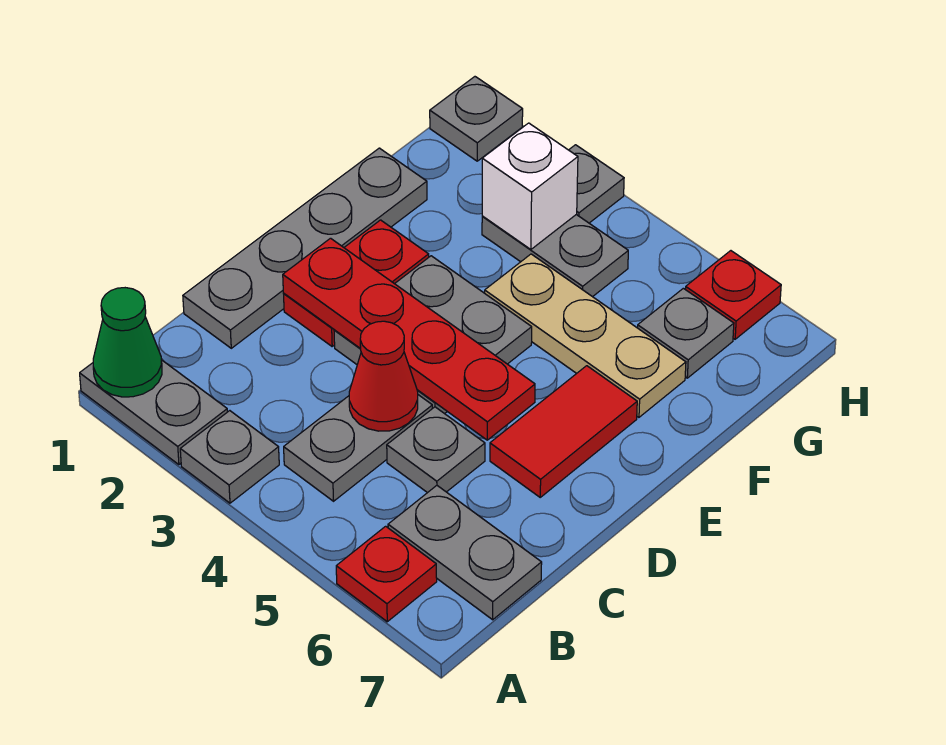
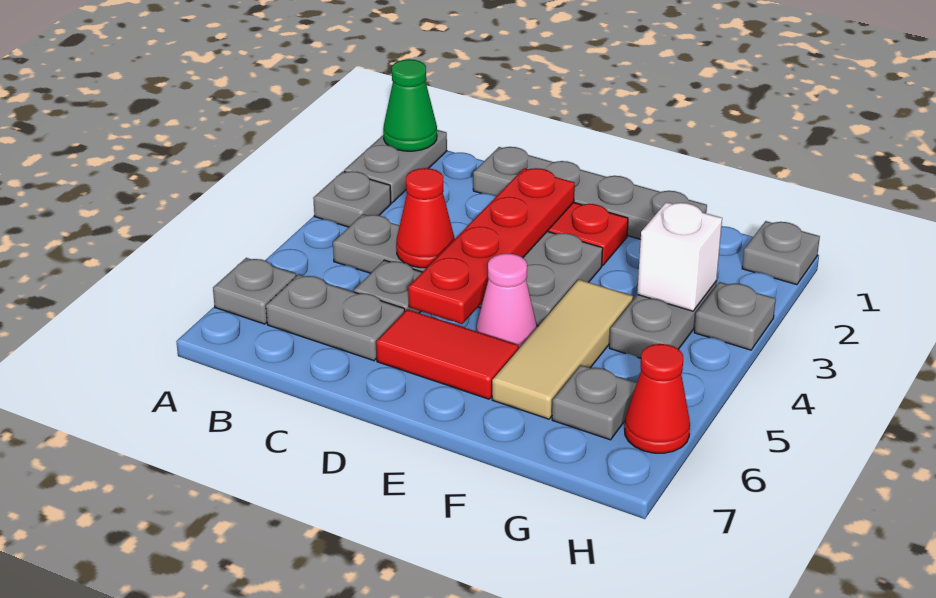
red plate A6 level 1 -> grey plate A6 level 1
grey plate B6:B7 level 1 -> grey plate B6:C6 level 1
none -> pink cone E5 level 1
tan plate F4:F6 level 1 -> tan tile F4:F6 level 1
red plate H6 level 1 -> red cone H6 level 1

